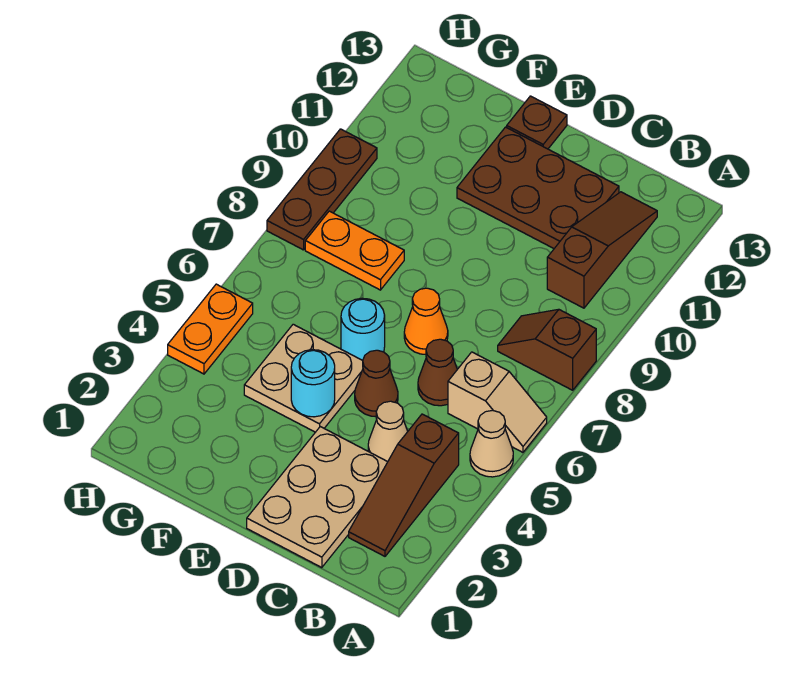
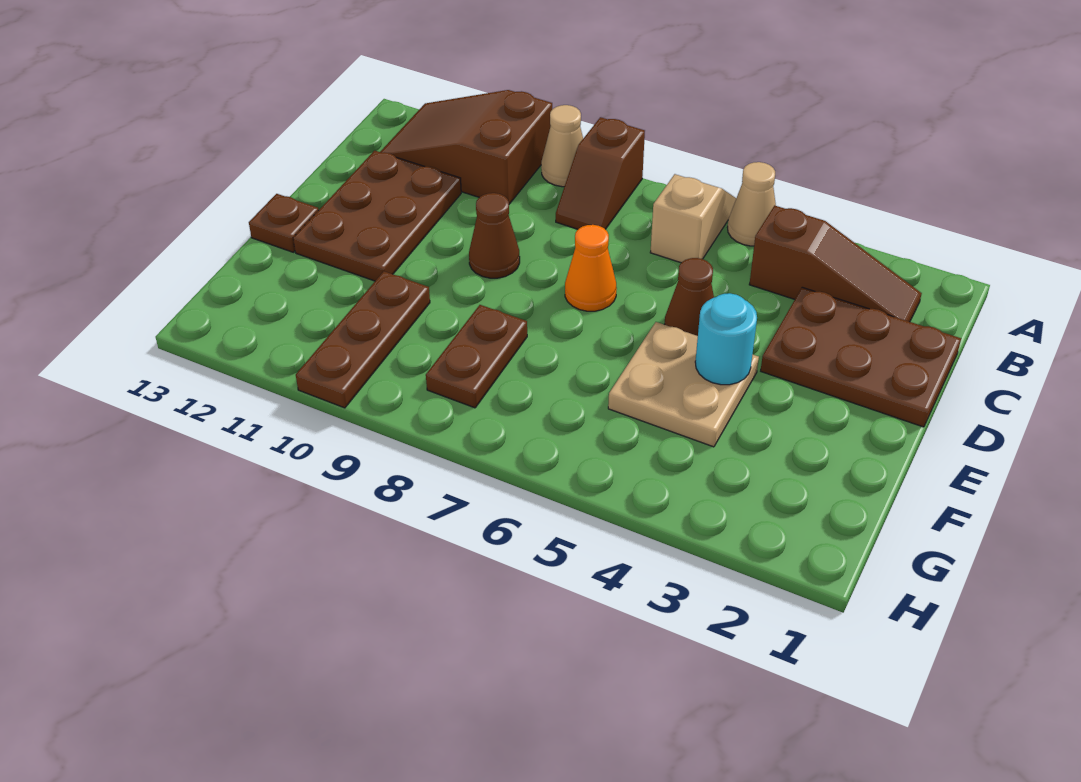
brown slope B10:B12 level 1 top 10 -> brown slope A10:B12 level 1 top 10
tan plate C1:D3 level 1 -> brown plate C1:D3 level 1
tan cone C4 level 1 -> tan cone A9 level 1
brown cone C6 level 1 -> brown cone D9 level 1
cyan round brick E6 level 1 -> none
orange plate F8:G8 level 1 -> brown plate F8:G8 level 1
orange plate H4:H5 level 1 -> none
brown plate H8:H10 level 1 -> brown plate F10:H10 level 1

